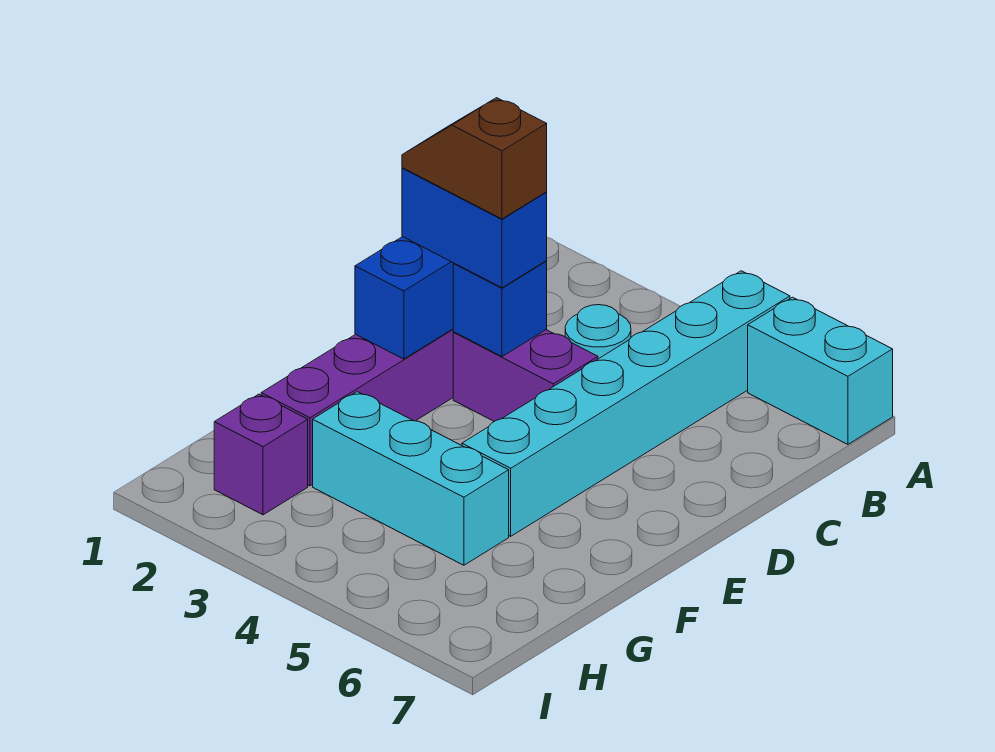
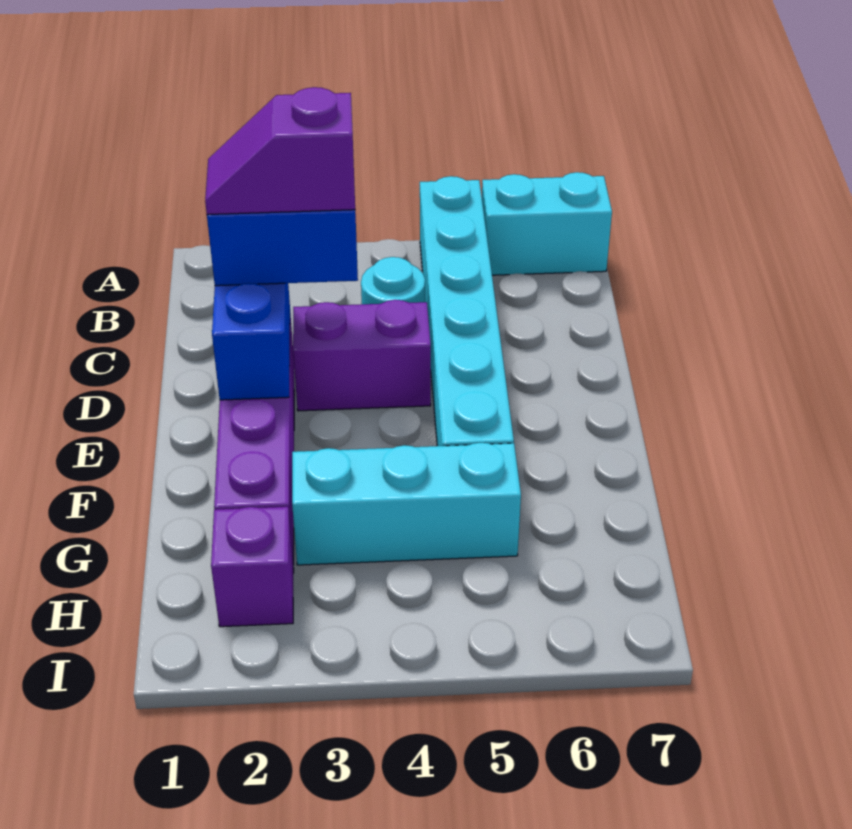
brown slope D2:D3 level 4 top 3 -> purple slope D2:D3 level 4 top 3
blue brick D3 level 2 -> none

